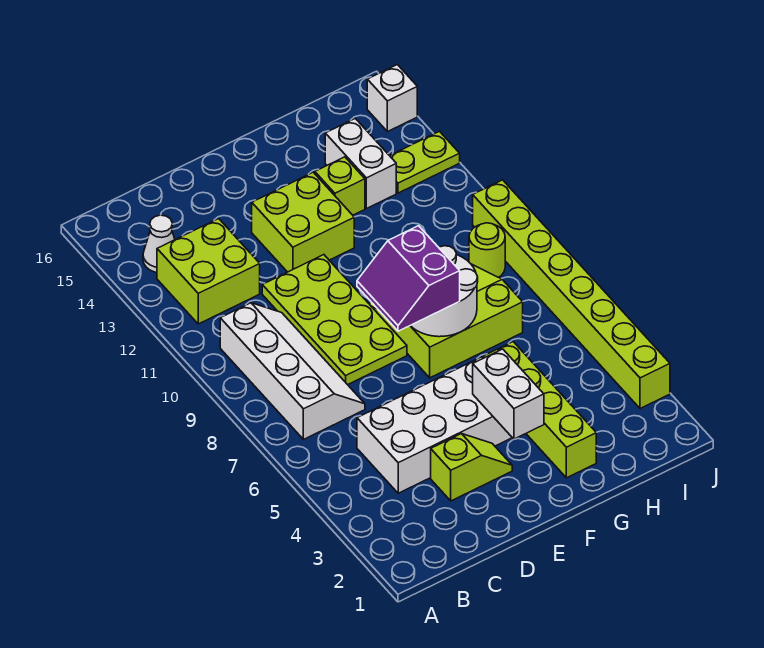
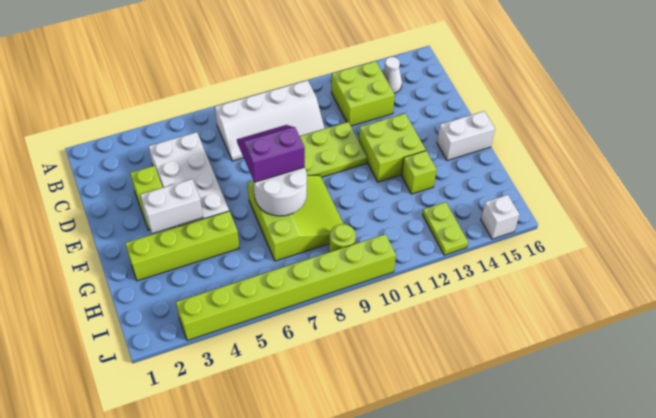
white brick H13:H14 level 1 -> white brick F15:F16 level 1

